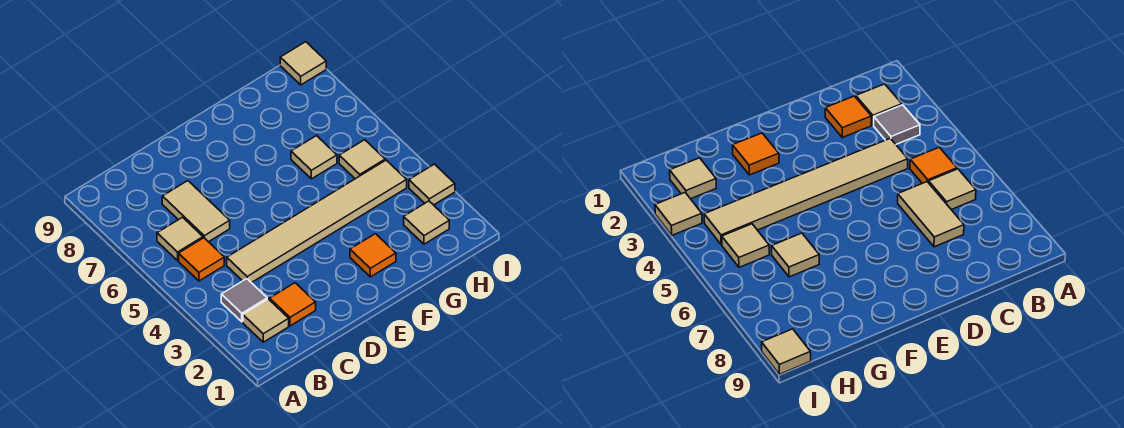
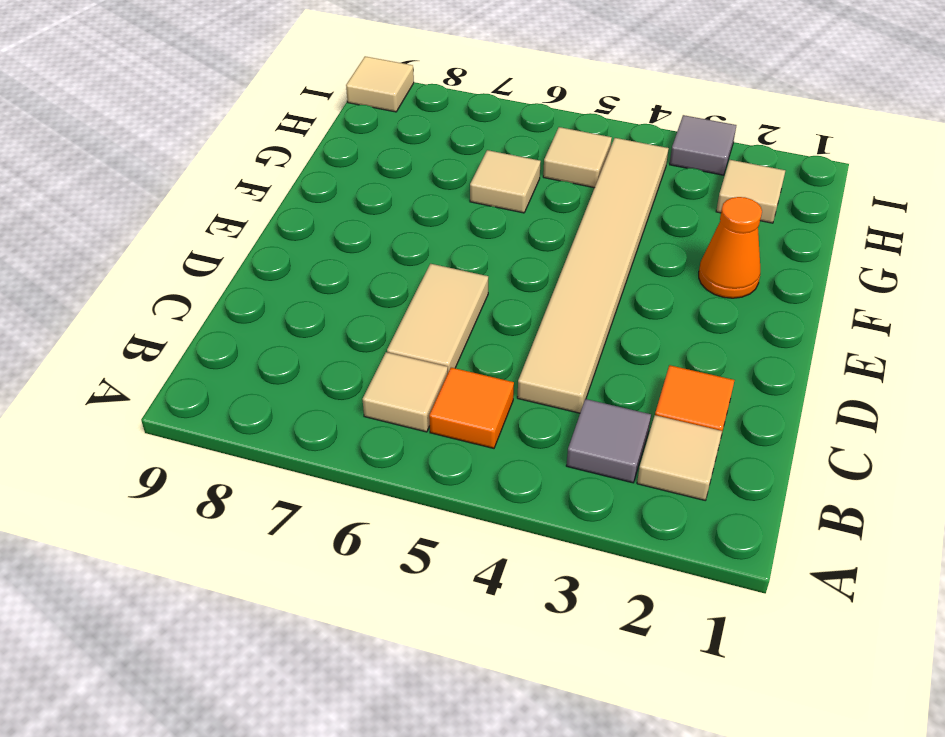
tan tile C6:C7 level 1 -> tan tile C6:D6 level 1
orange tile F2 level 1 -> orange cone F2 level 1
tan tile I3 level 1 -> grey tile I3 level 1

